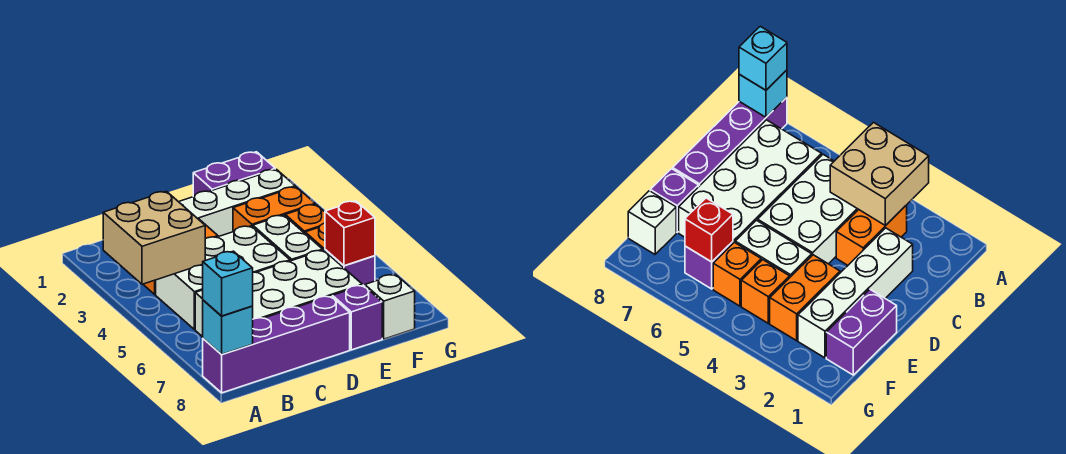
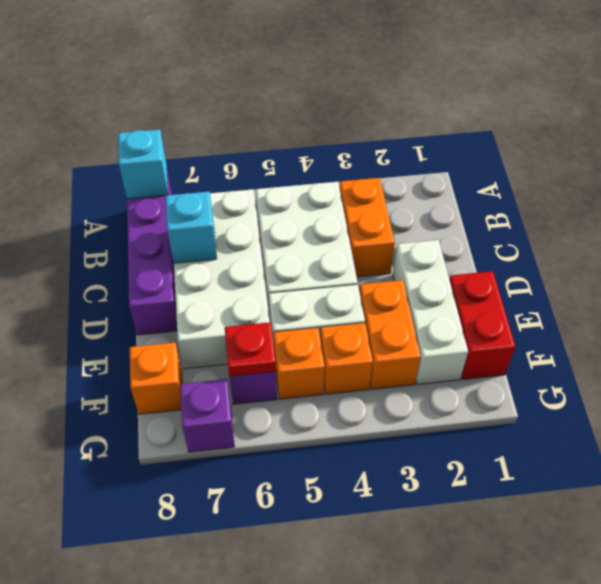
tan brick A3:B4 level 2 -> none
cyan brick A8 level 3 -> cyan brick C7 level 2
white brick C2:F2 level 1 -> white brick D2:F2 level 1
purple brick E1:F1 level 1 -> red brick E1:F1 level 1
purple brick E8 level 1 -> purple brick G7 level 1
red brick F6 level 2 -> red plate F6 level 2
white brick F8 level 1 -> orange brick F8 level 1

